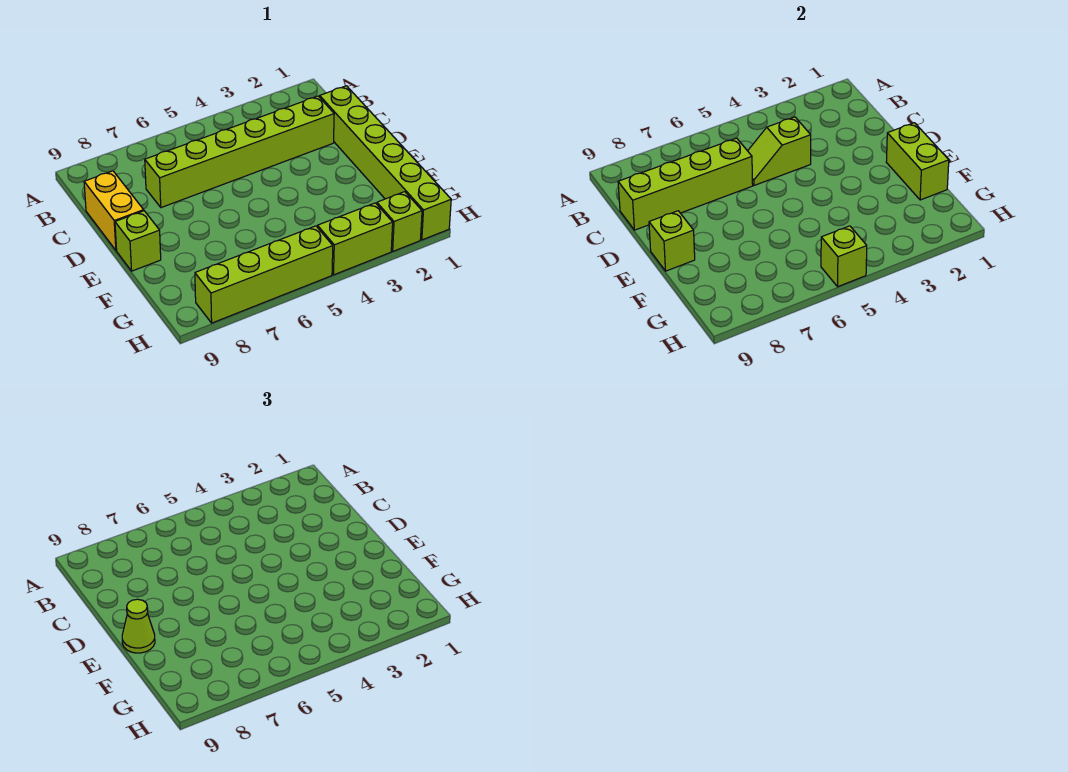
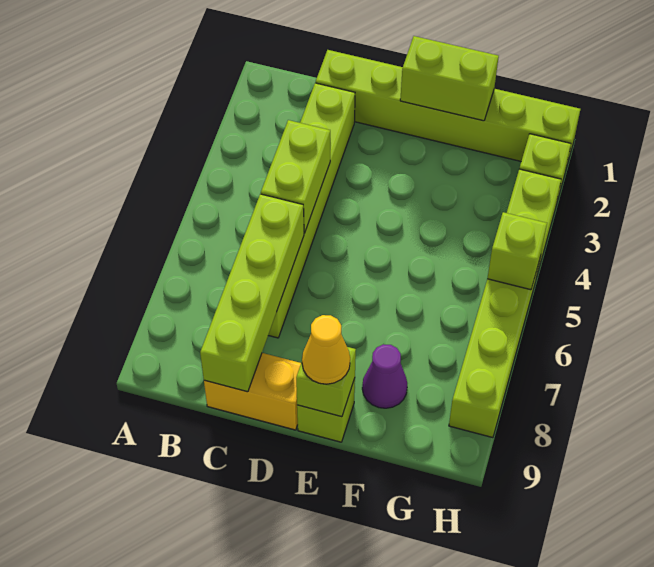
lime slope C4:C5 level 2 top 4 -> lime brick C4:C5 level 2
lime cone E9 level 3 -> yellow cone E9 level 3
none -> purple cone F8 level 1

